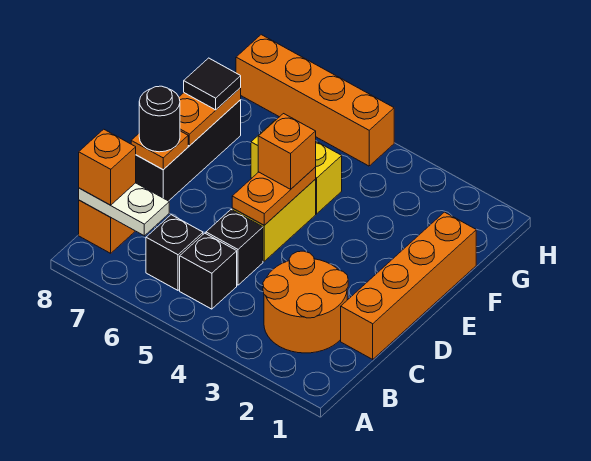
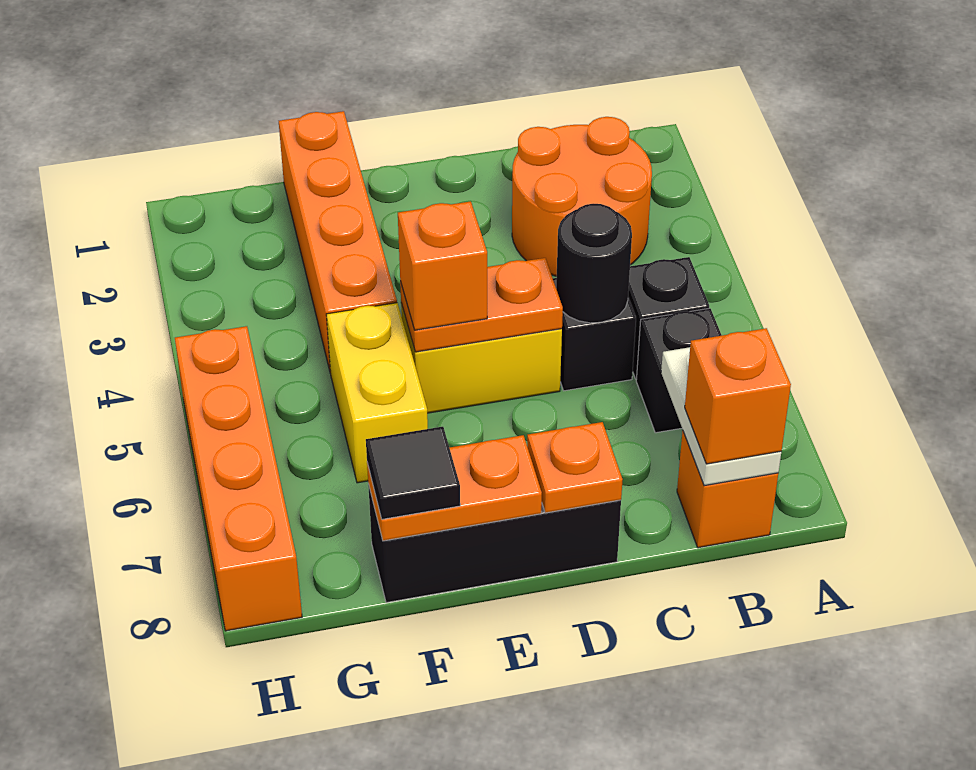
orange brick C1:F1 level 1 -> orange brick F1:F4 level 1
black round brick D8 level 3 -> black round brick C5 level 2

